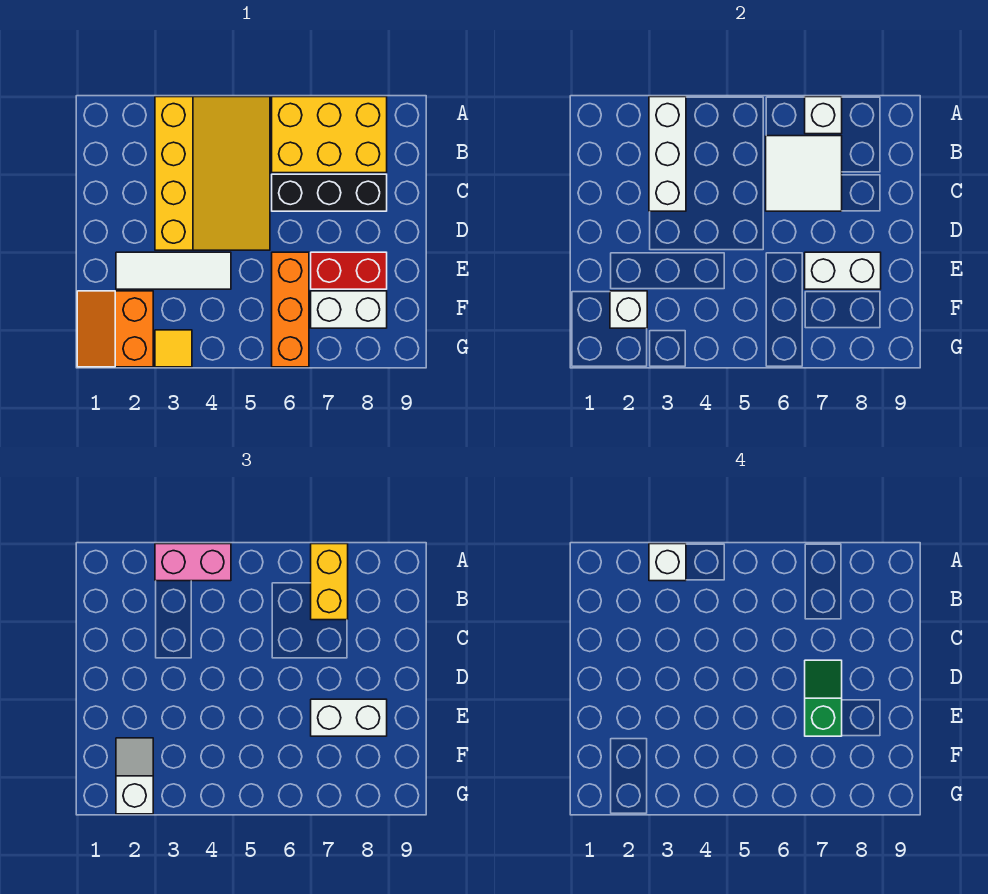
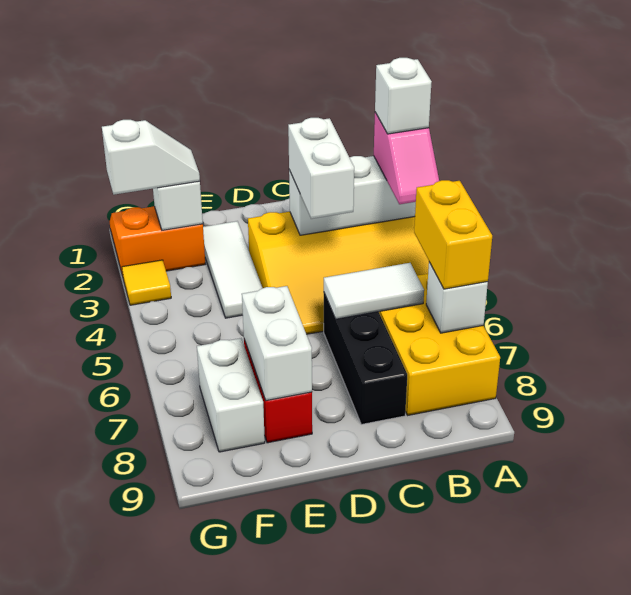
pink brick A3:A4 level 3 -> pink slope A3:A4 level 3 top 3
yellow brick A7:B7 level 3 -> yellow brick A6:A7 level 3
white tile B6:C7 level 2 -> white tile B6:C6 level 2
green slope D7:E7 level 4 top E -> none
orange brick E6:G6 level 1 -> none
white brick E7:E8 level 3 -> white brick C3:C4 level 3

